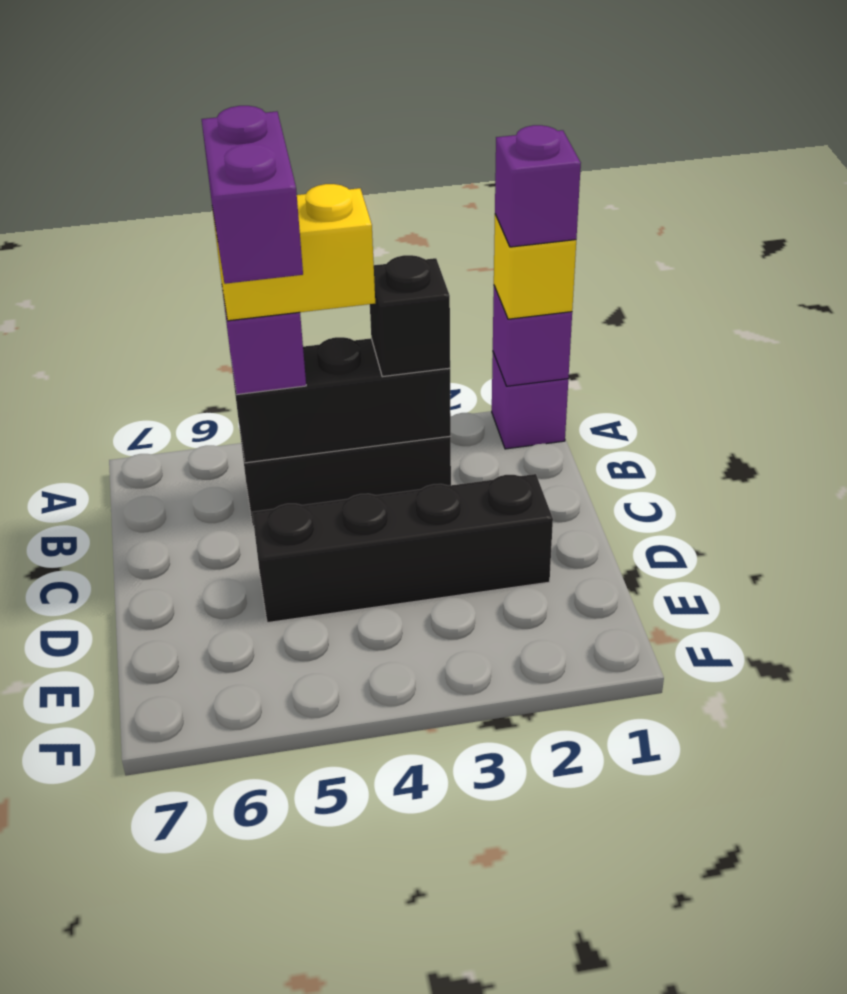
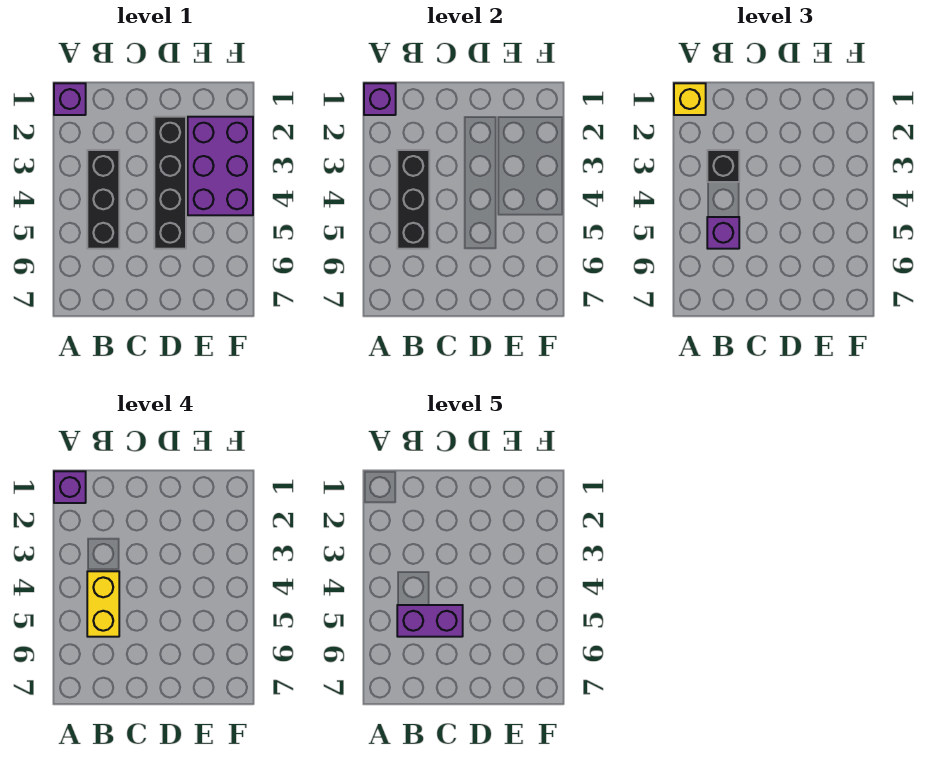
none -> purple brick E2:F4 level 1

